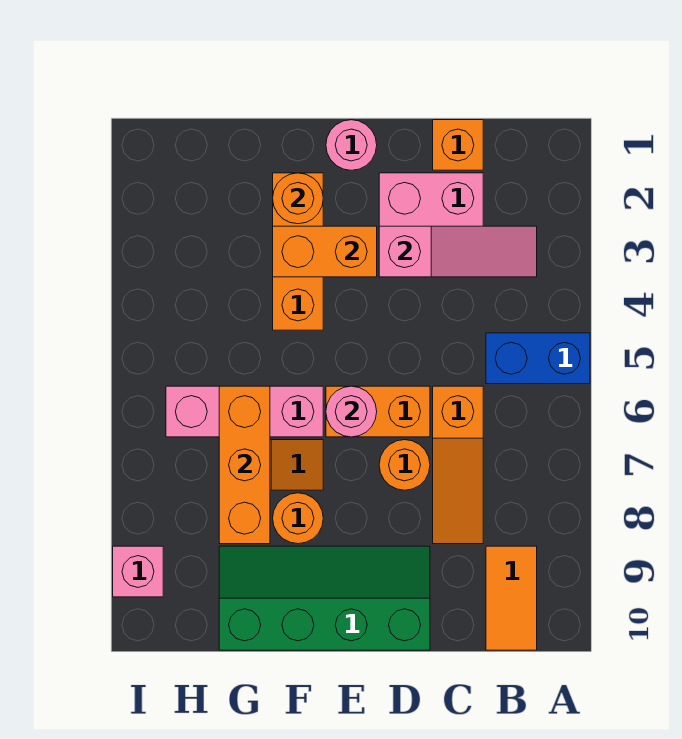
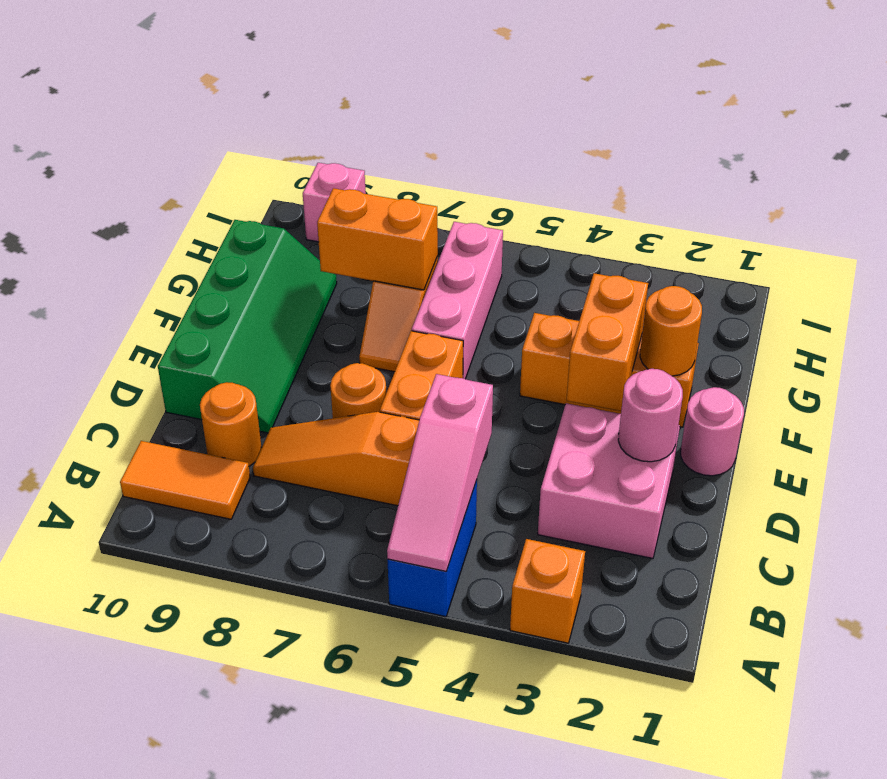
pink slope B3:D3 level 2 top D -> pink slope A5:C5 level 2 top C
orange brick C1 level 1 -> orange brick A3 level 1
pink round brick E6 level 2 -> pink round brick D2 level 2
orange round brick F8 level 1 -> orange round brick C9 level 1
orange brick G6:G8 level 2 -> orange brick G7:G8 level 2

